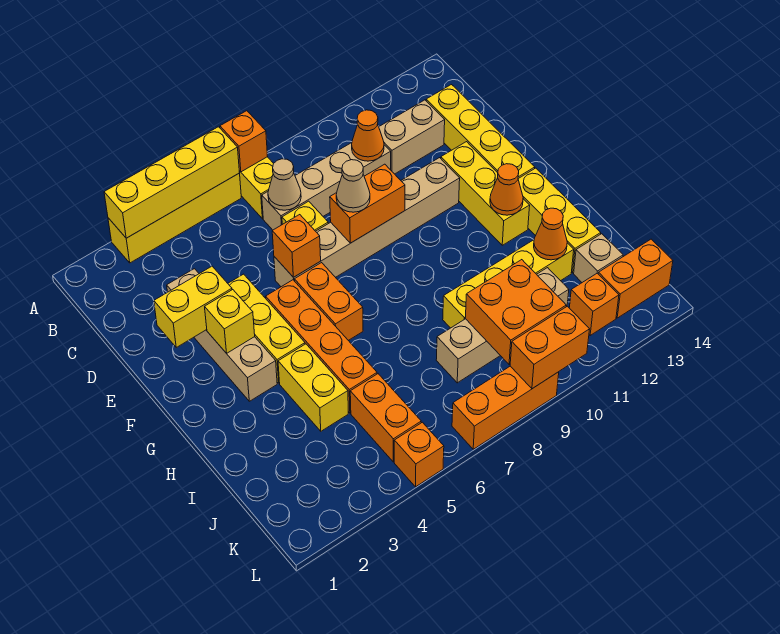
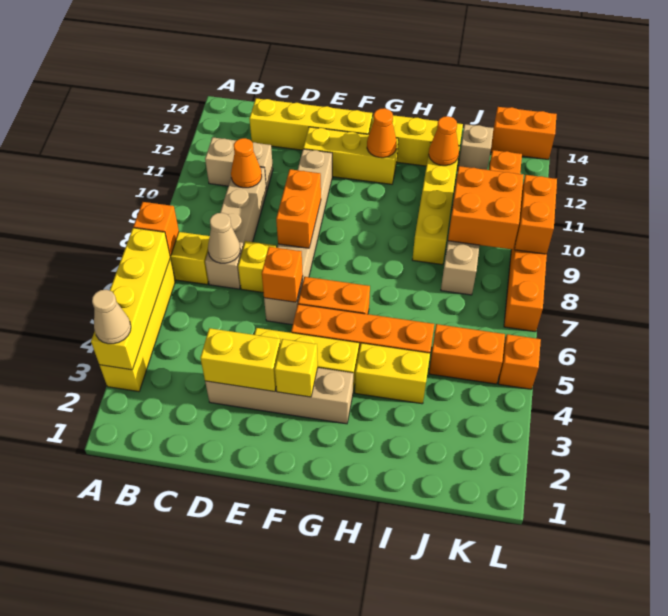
tan brick C11:C12 level 1 -> tan brick B11:C11 level 1
yellow brick E2:E3 level 2 -> yellow brick D3:E3 level 2
tan cone E8 level 3 -> tan cone A3 level 3
orange brick K13:K14 level 1 -> orange brick K14:L14 level 1

